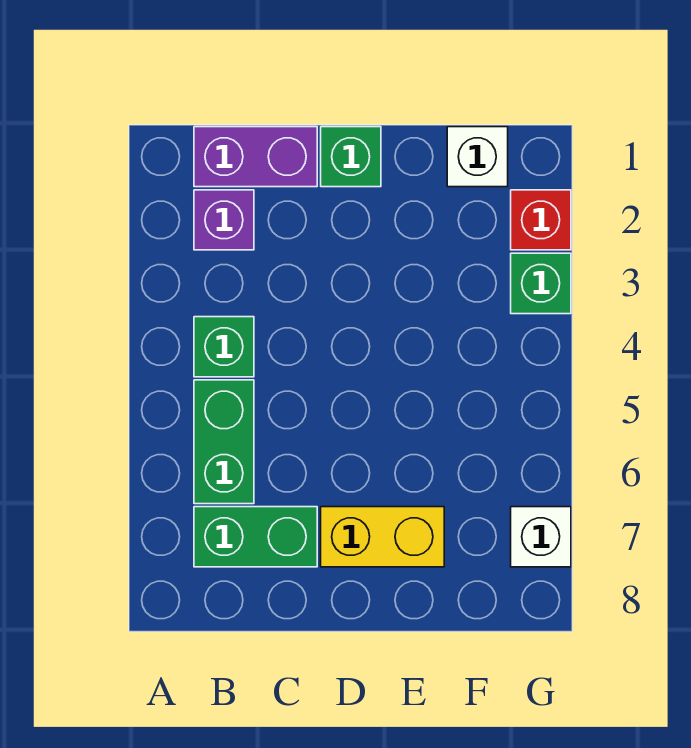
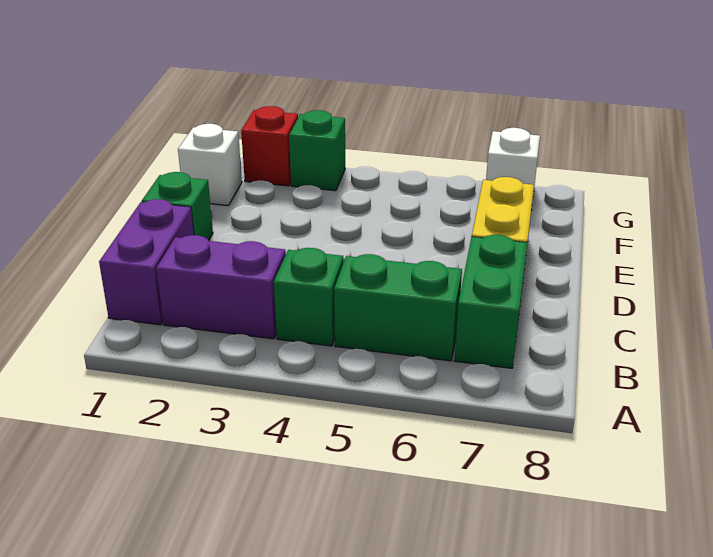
purple brick B2 level 1 -> purple brick B2:B3 level 1

